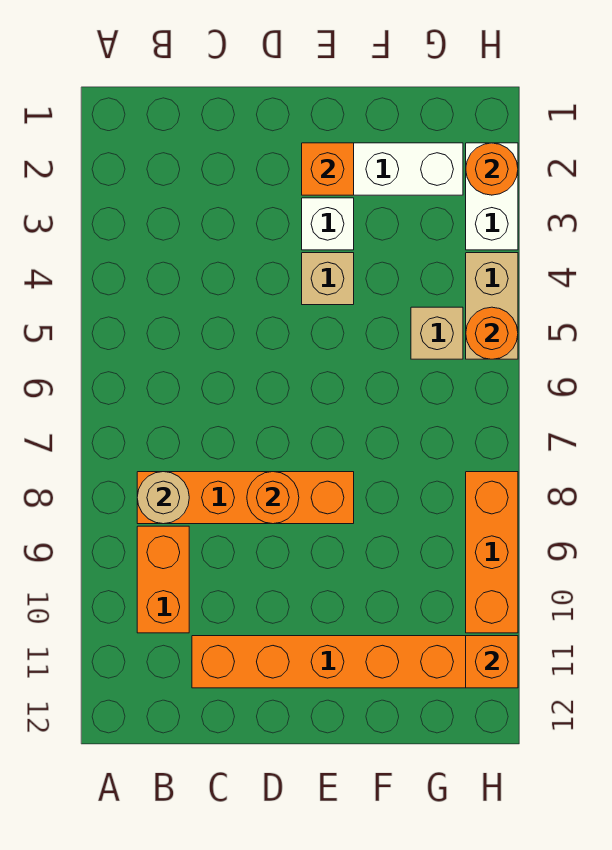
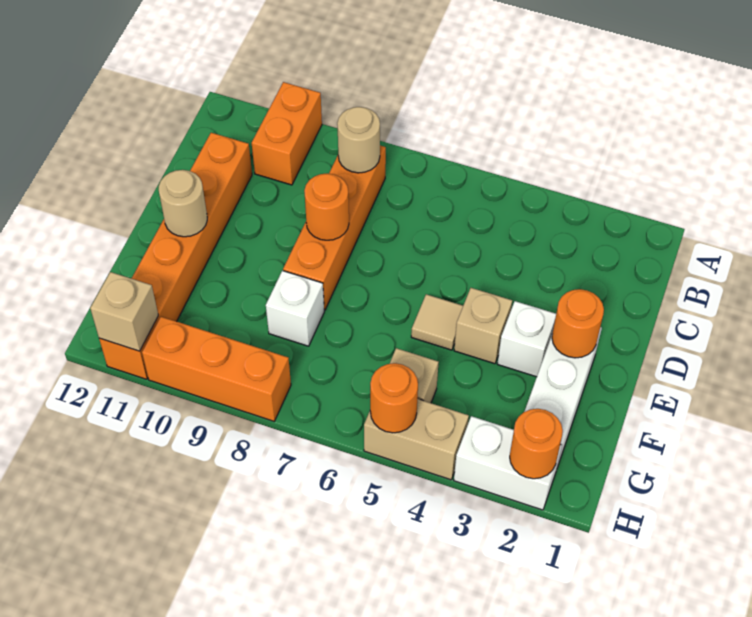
orange brick B9:B10 level 1 -> orange brick A10:B10 level 1
orange brick E2 level 2 -> orange round brick E2 level 2
none -> tan tile E5 level 1
none -> tan round brick E11 level 2
none -> white brick F8 level 1
orange brick H11 level 2 -> tan brick H11 level 2

